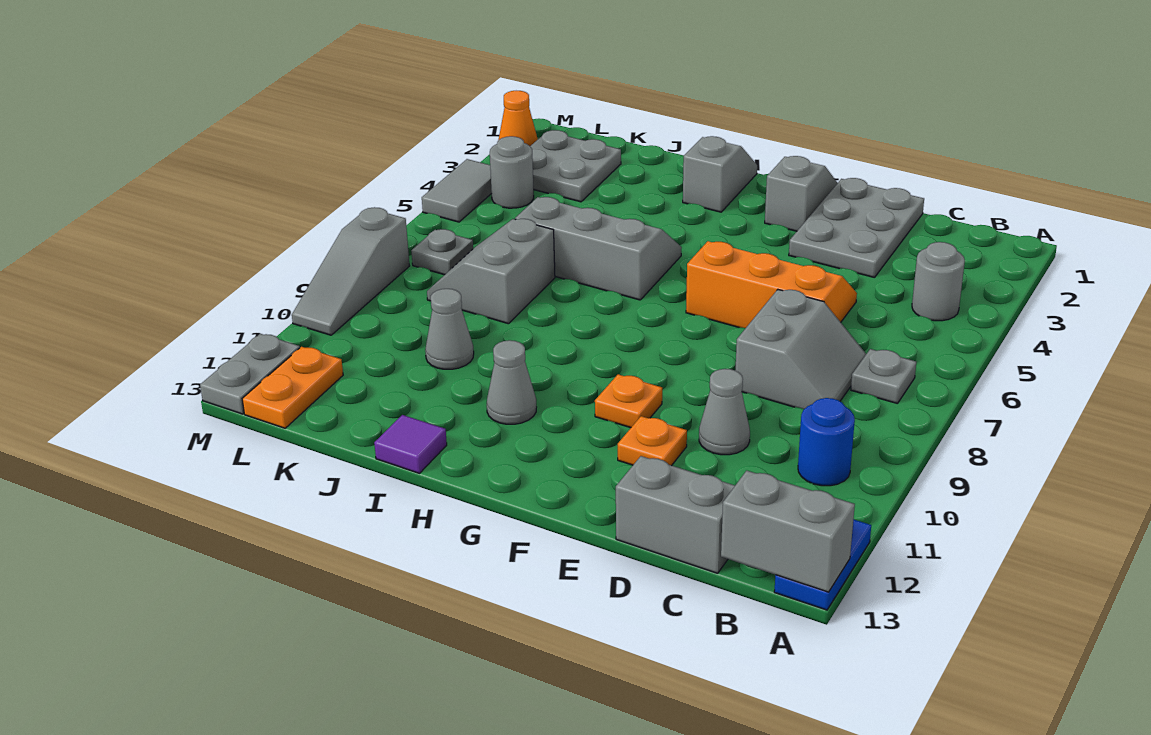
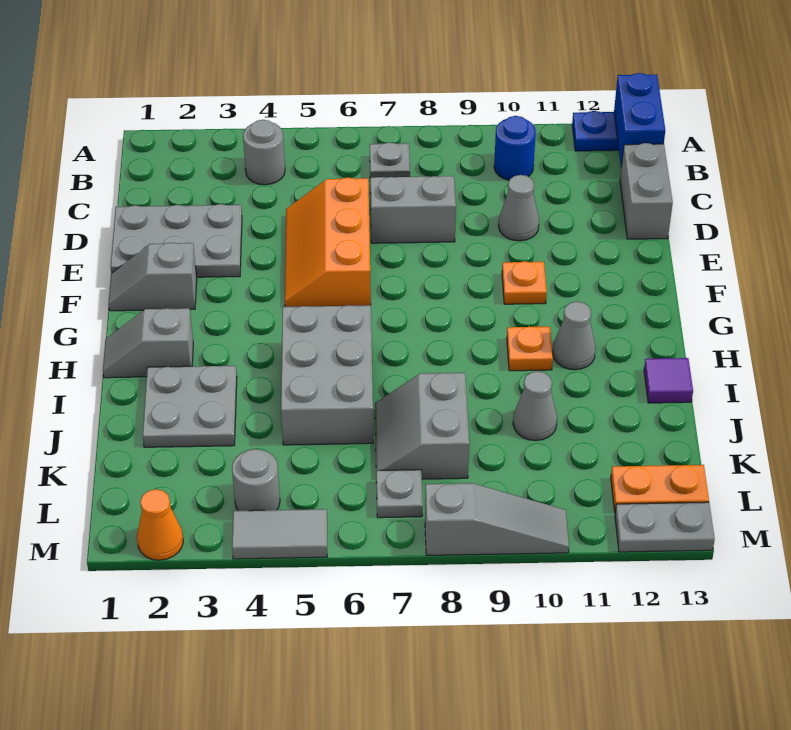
grey brick A13:B13 level 2 -> blue brick A13:B13 level 2
orange plate E11 level 1 -> orange plate H10 level 1
grey slope H5:J6 level 1 top 6 -> grey brick H5:J6 level 1
grey slope J7:K8 level 1 top J -> grey slope J7:K8 level 1 top 8
grey plate K2:L3 level 1 -> grey plate I2:J3 level 1

